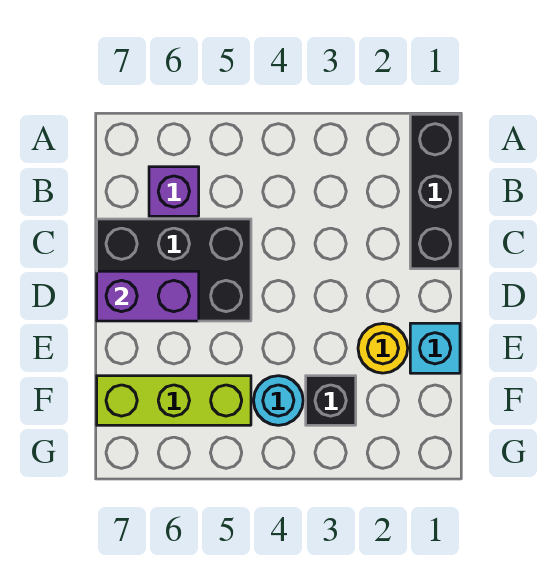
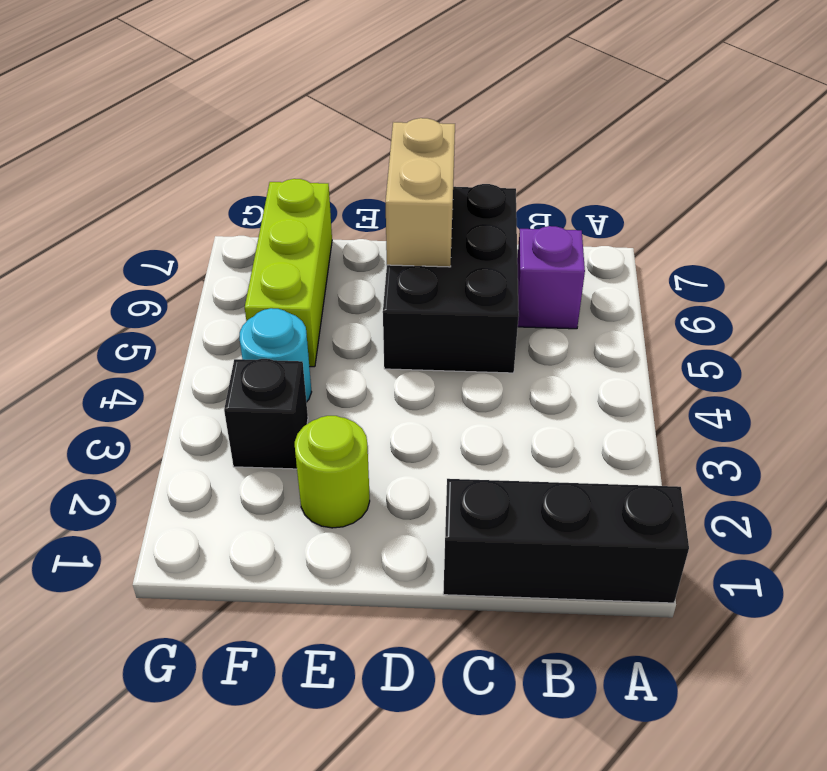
purple brick D6:D7 level 2 -> tan brick D6:D7 level 2
cyan brick E1 level 1 -> none
yellow round brick E2 level 1 -> lime round brick E2 level 1

